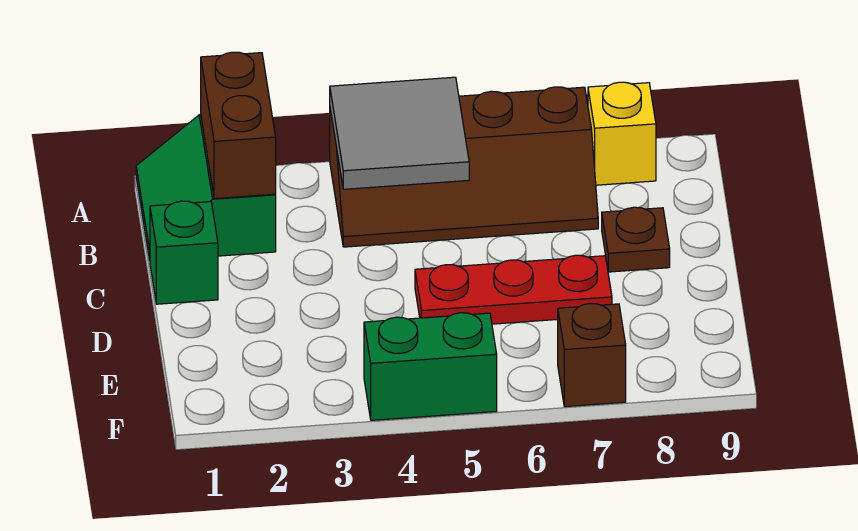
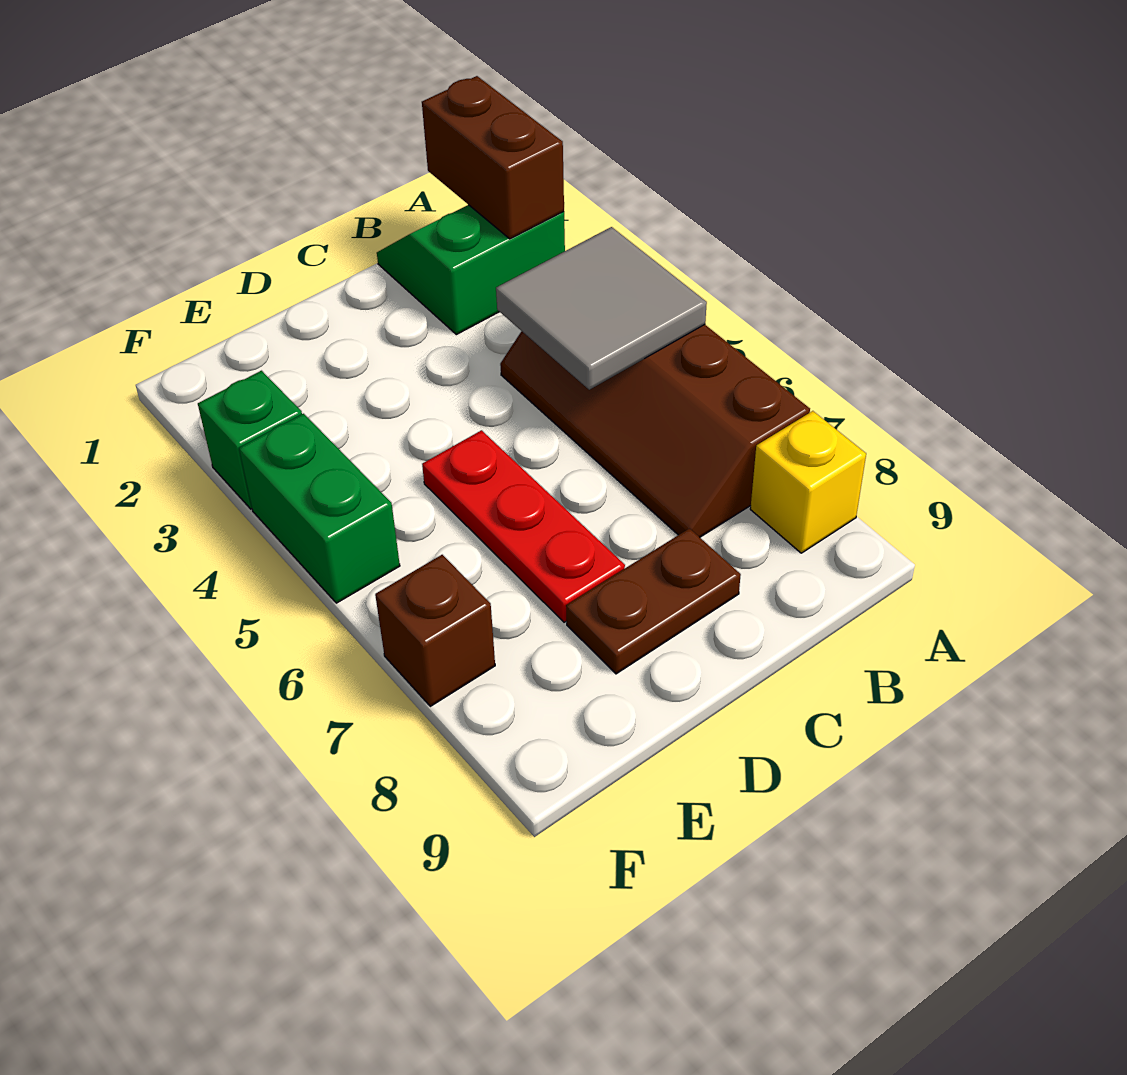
brown brick A2:B2 level 2 -> brown brick A1:A2 level 2
green brick C1 level 1 -> green brick F3 level 1
brown plate C8 level 1 -> brown plate C8:D8 level 1

